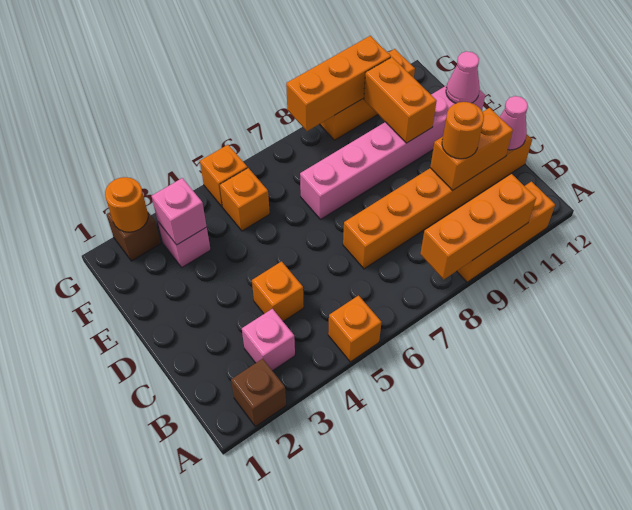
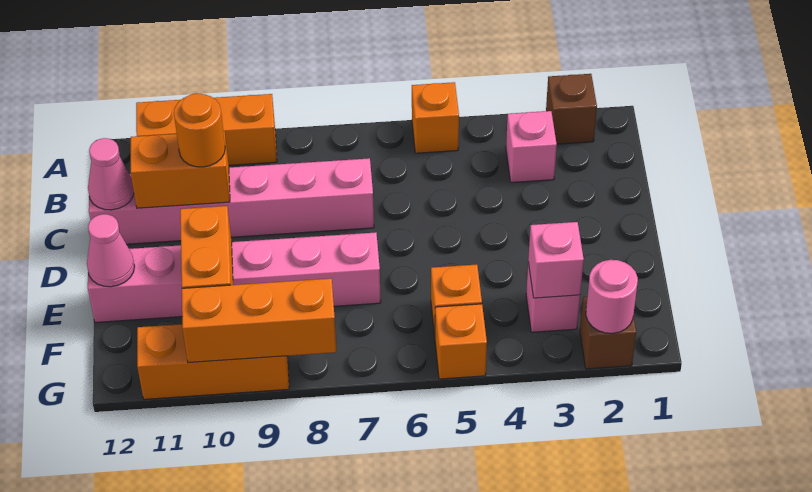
orange brick A8:A10 level 2 -> none
orange brick C4 level 1 -> none
orange brick C7:C12 level 1 -> pink brick C7:C12 level 1
orange round brick G2 level 2 -> pink round brick G2 level 2

